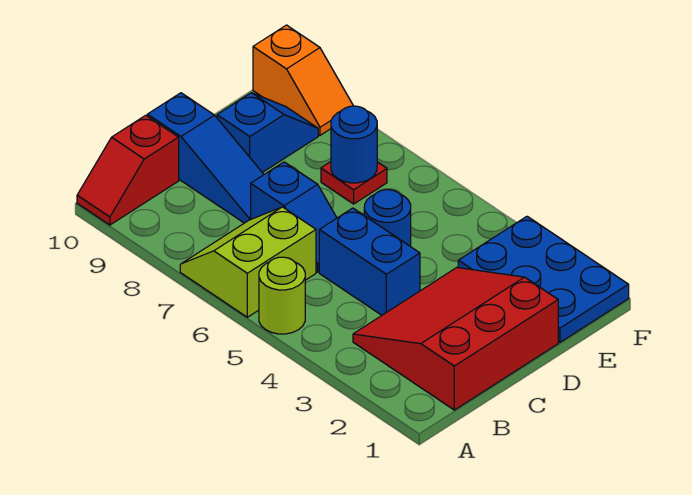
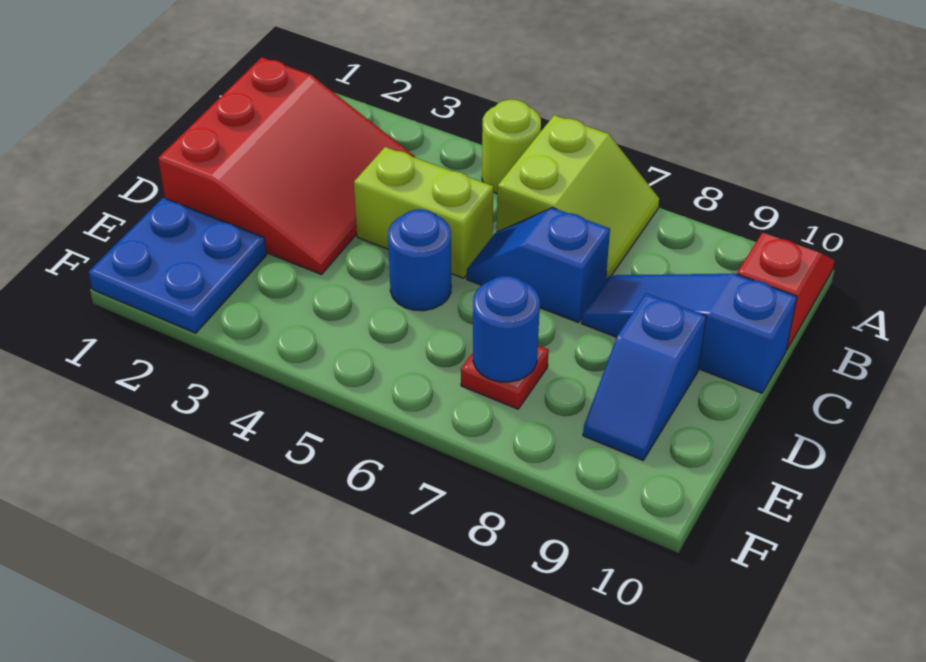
blue brick C4:C5 level 1 -> lime brick C4:C5 level 1
blue plate E1:F3 level 1 -> blue plate E1:F2 level 1
orange slope F9:F10 level 1 top 10 -> none

